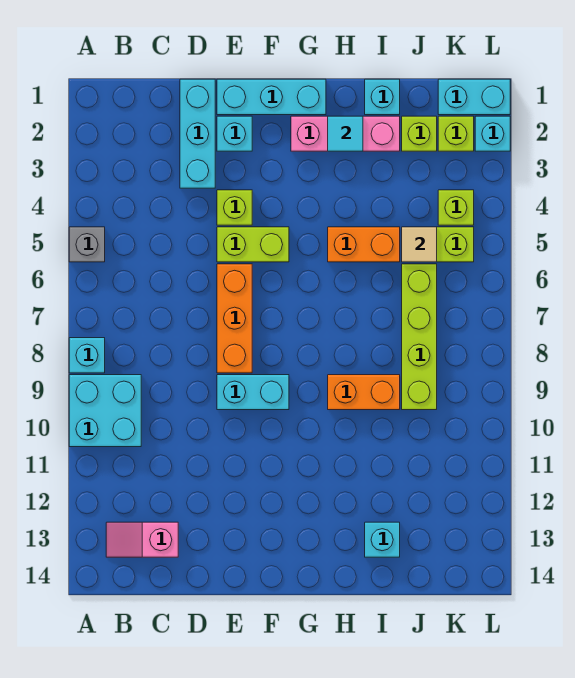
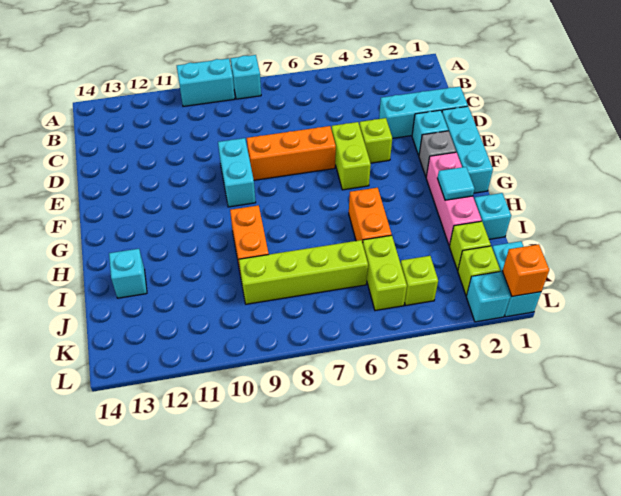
grey brick A5 level 1 -> grey brick F2 level 1
cyan brick A9:B10 level 1 -> cyan brick A9:A10 level 1
pink slope B13:C13 level 1 top C -> none
tan tile J5 level 2 -> none
none -> orange brick L1 level 2

